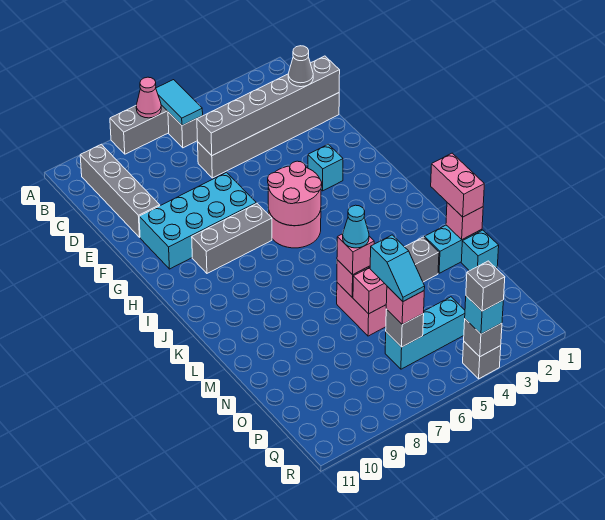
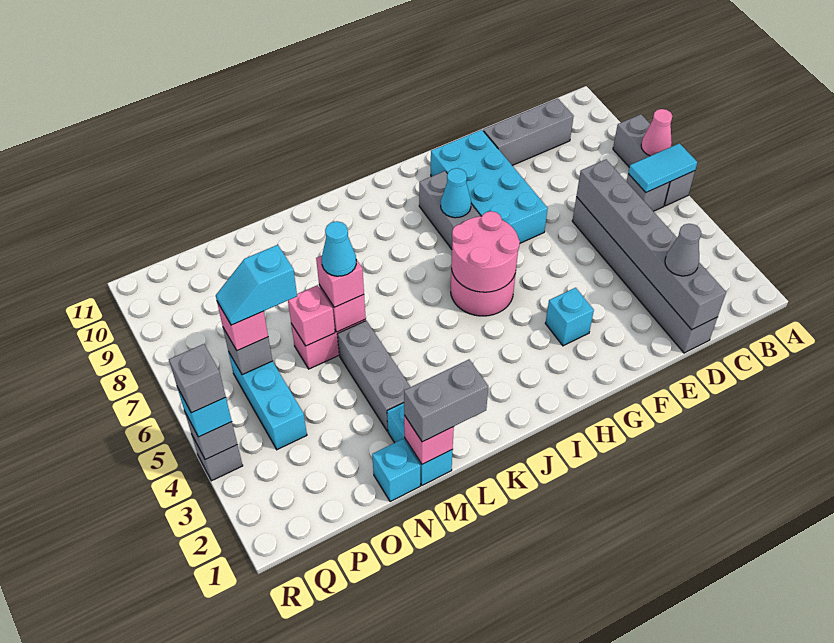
grey brick B10:E10 level 1 -> grey brick C10:E10 level 1
none -> cyan cone H8 level 2
pink brick L1:M1 level 3 -> grey brick L1:M1 level 3

